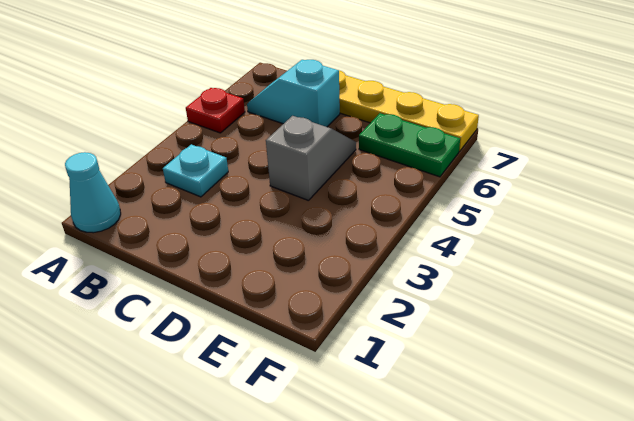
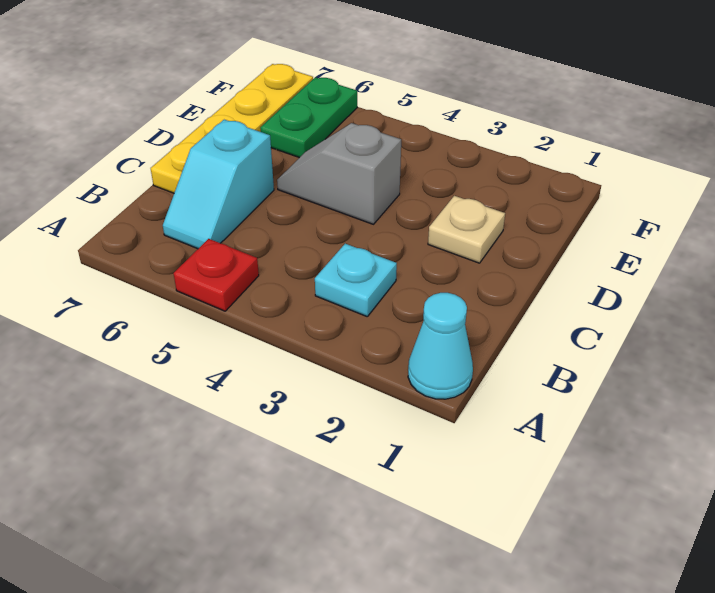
none -> tan plate D2 level 1

